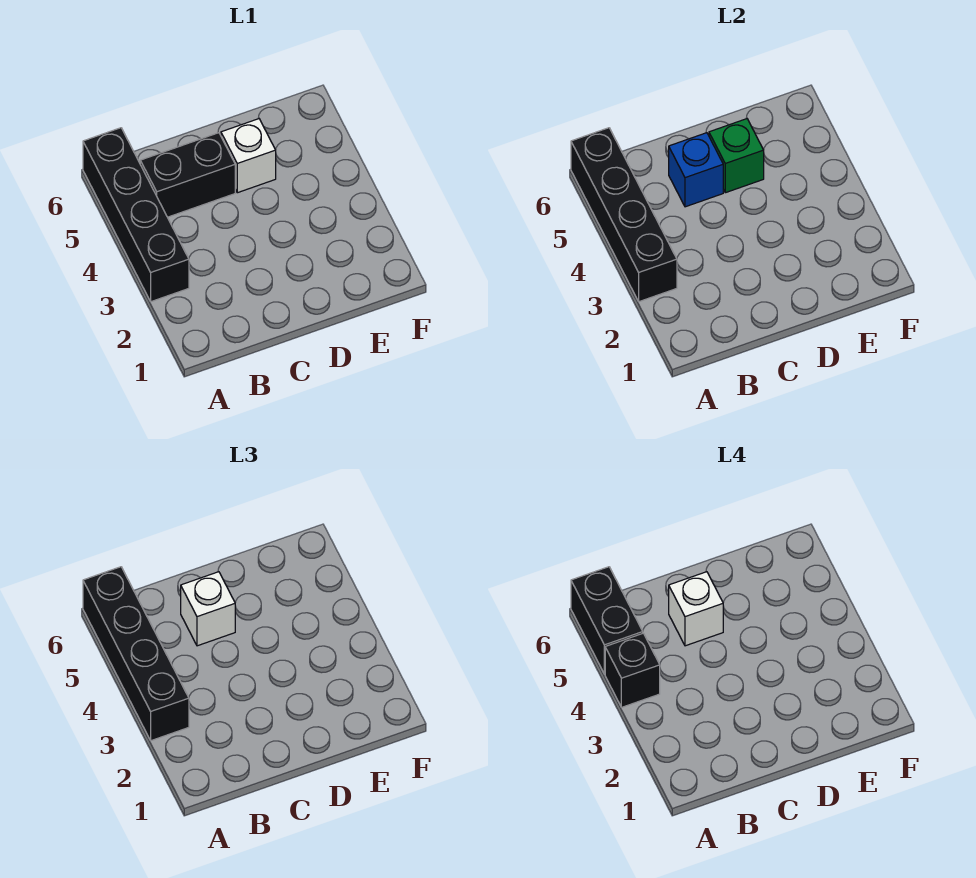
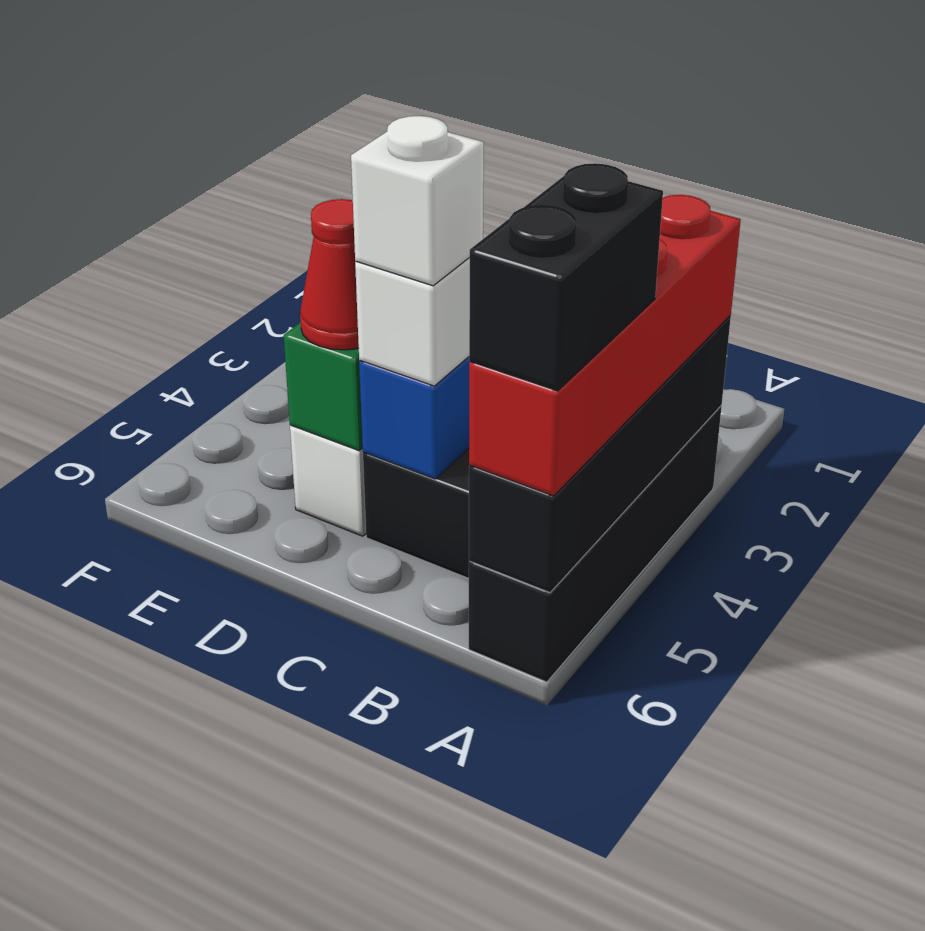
black brick A3:A6 level 3 -> red brick A3:A6 level 3
black brick A4 level 4 -> none
none -> red cone D5 level 3

